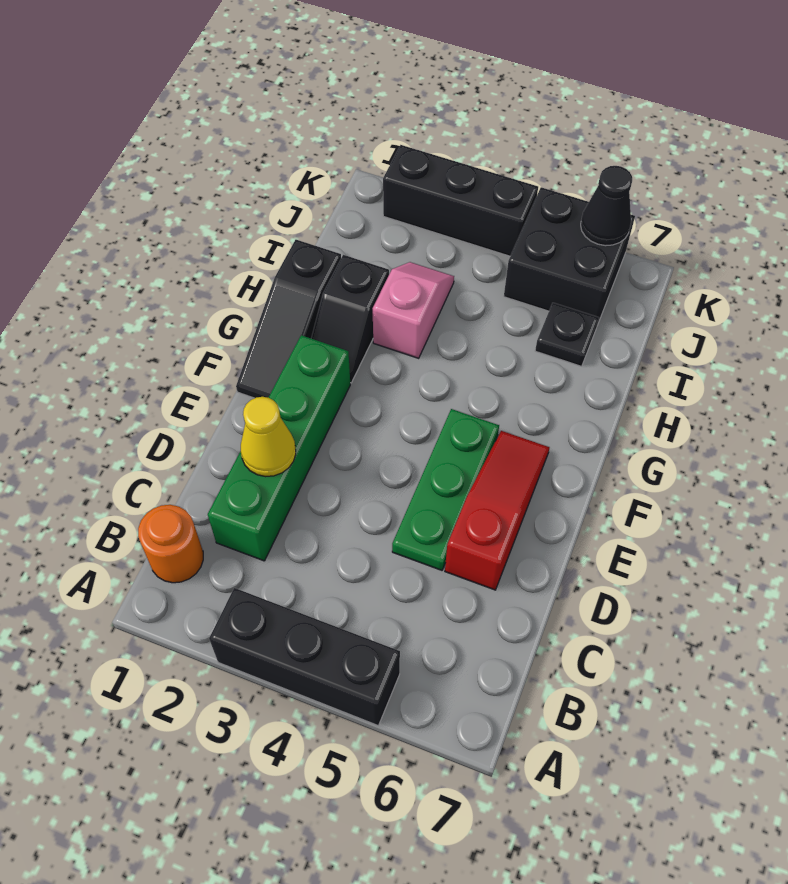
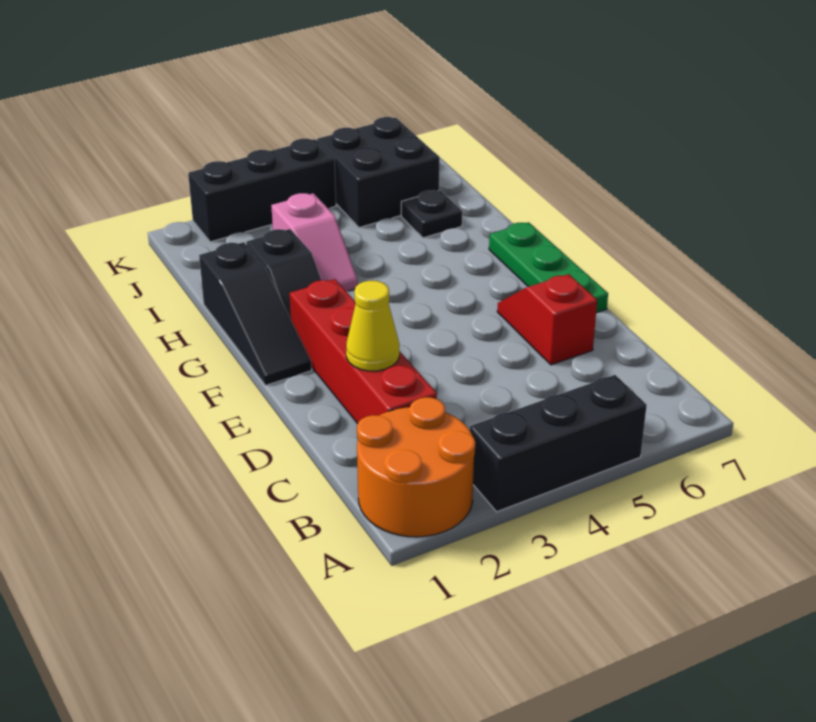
orange round brick B1 level 1 -> orange round brick A1:B2 level 1
green brick C2:F2 level 1 -> red brick C2:F2 level 1
green plate D5:F5 level 1 -> green plate E7:G7 level 1
red slope D6:F6 level 1 top D -> red slope D6:E6 level 1 top D
pink slope H3:I3 level 1 top H -> pink slope H3:I3 level 1 top I
black cone K6 level 2 -> none

